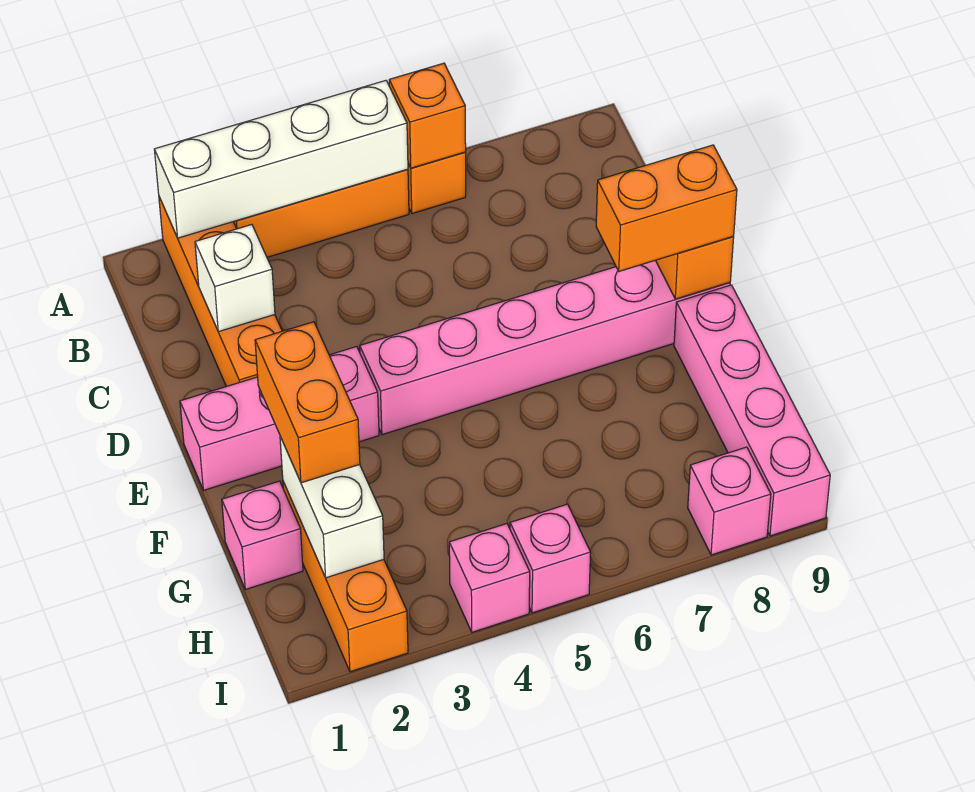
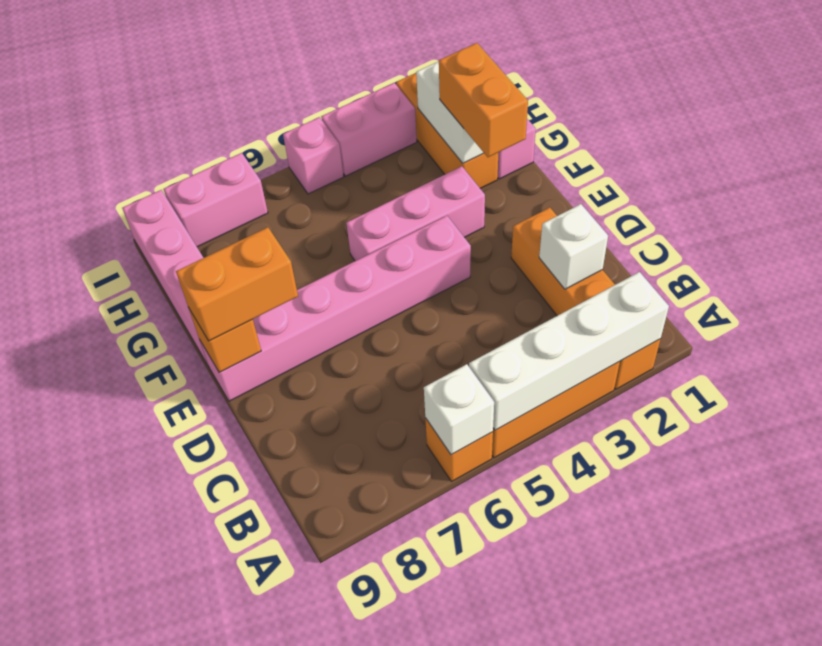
orange brick A6 level 2 -> white brick A6 level 2
pink brick E1:E3 level 1 -> pink brick F3:F5 level 1
pink brick I4 level 1 -> pink brick I3:I4 level 1
pink brick I8 level 1 -> pink brick I7:I8 level 1

